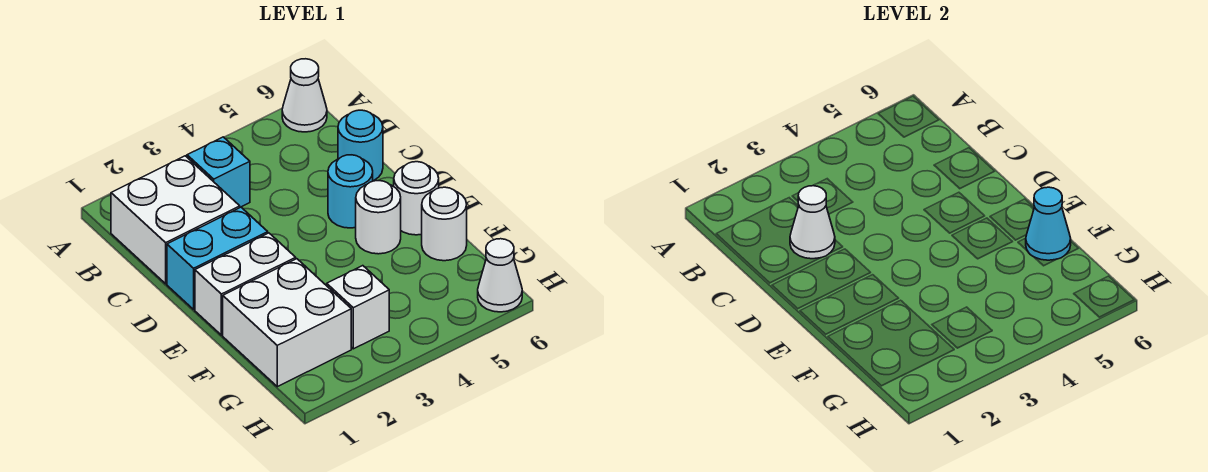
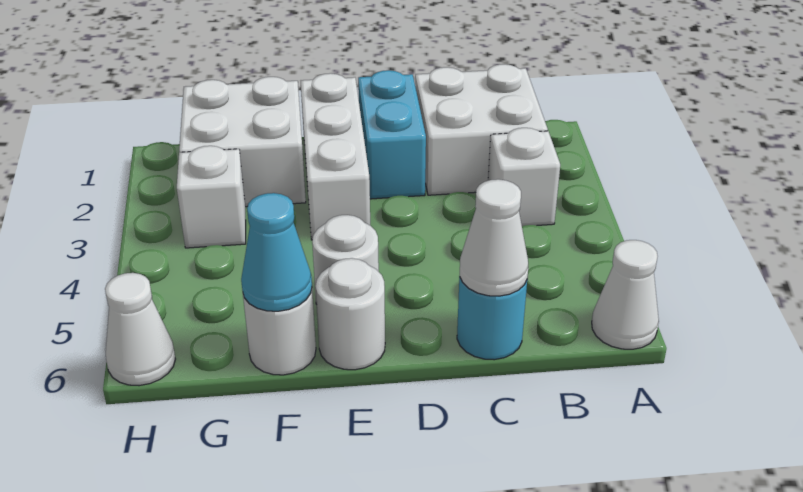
cyan brick B3 level 1 -> white brick B3 level 1
white cone C2 level 2 -> white cone C6 level 2
cyan round brick D5 level 1 -> none
white brick E1:E2 level 1 -> white brick E1:E3 level 1

